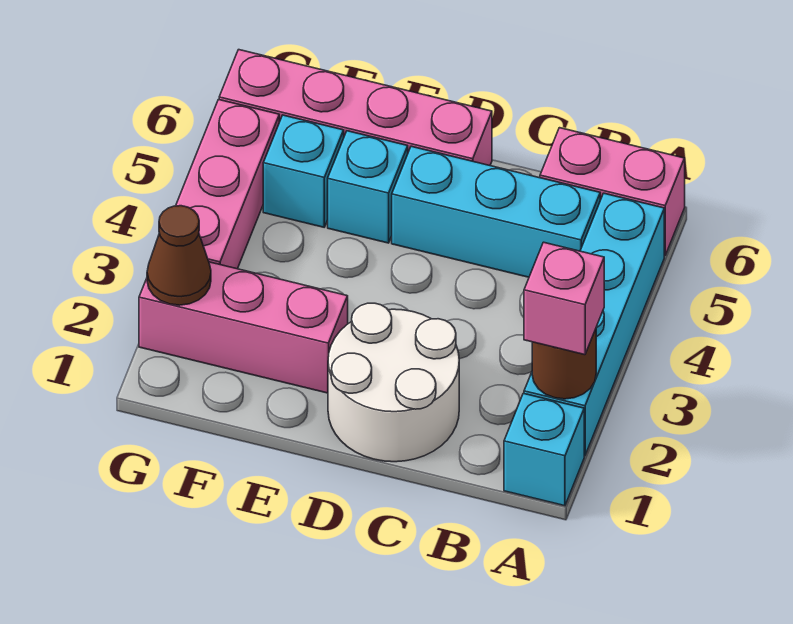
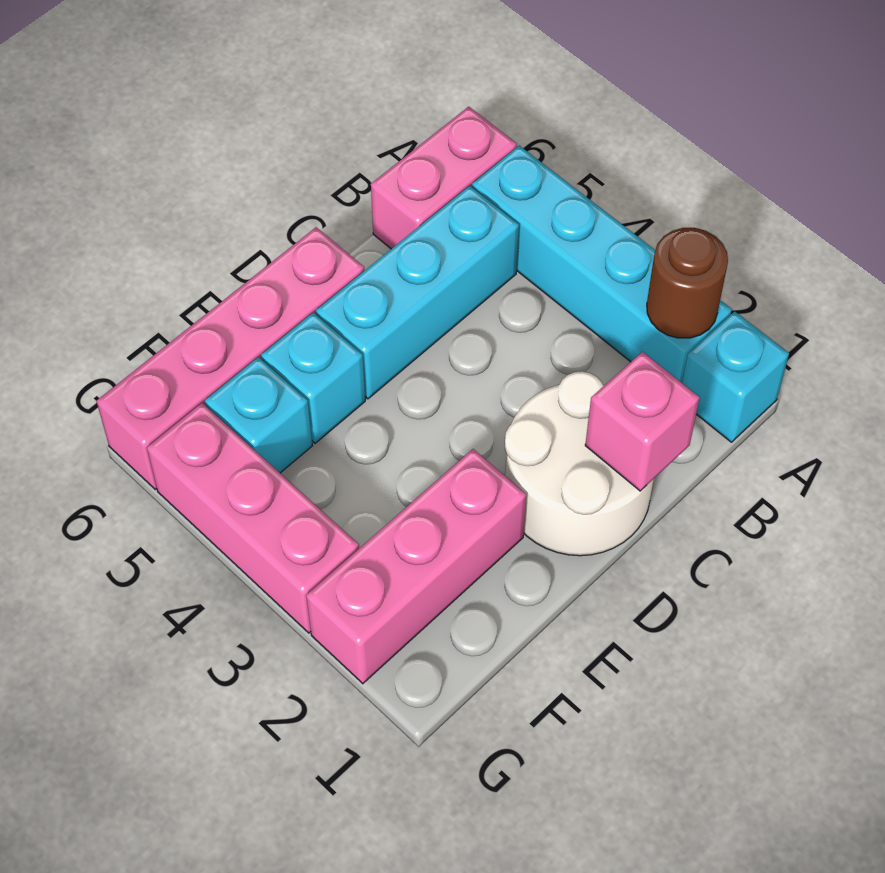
pink brick A2 level 3 -> pink brick C1 level 2
brown cone G2 level 2 -> none

